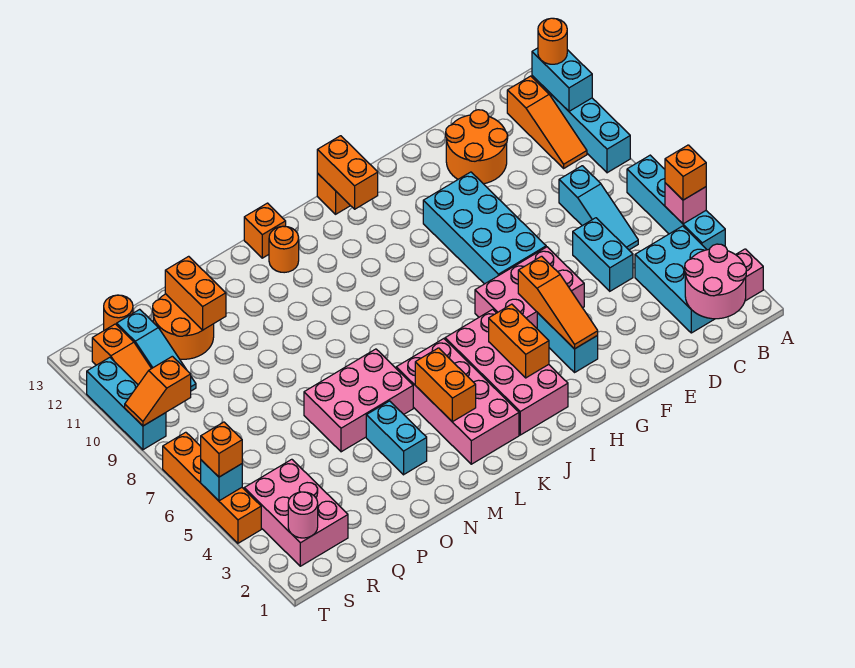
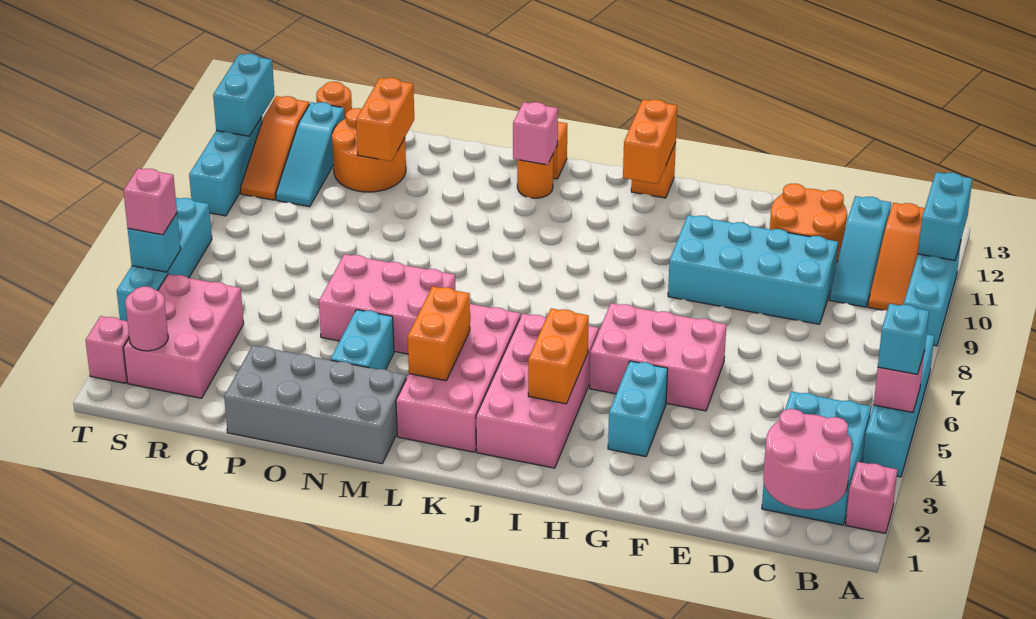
orange brick A5 level 3 -> cyan brick A5 level 3
orange round brick A12 level 3 -> none
cyan slope C6:C8 level 1 top 8 -> cyan slope C10:C12 level 1 top 12
cyan brick D5:D6 level 1 -> cyan brick T11:T12 level 2
cyan brick F7:G10 level 1 -> cyan brick D9:G10 level 1
orange slope G3:G5 level 2 top 5 -> none
none -> pink brick L12 level 2
none -> grey brick M1:P2 level 1
orange slope S9:T9 level 2 top S -> none
none -> pink brick T2 level 1
orange brick T4:T7 level 1 -> cyan brick T4:T7 level 1
orange brick T5 level 3 -> pink brick T5 level 3

